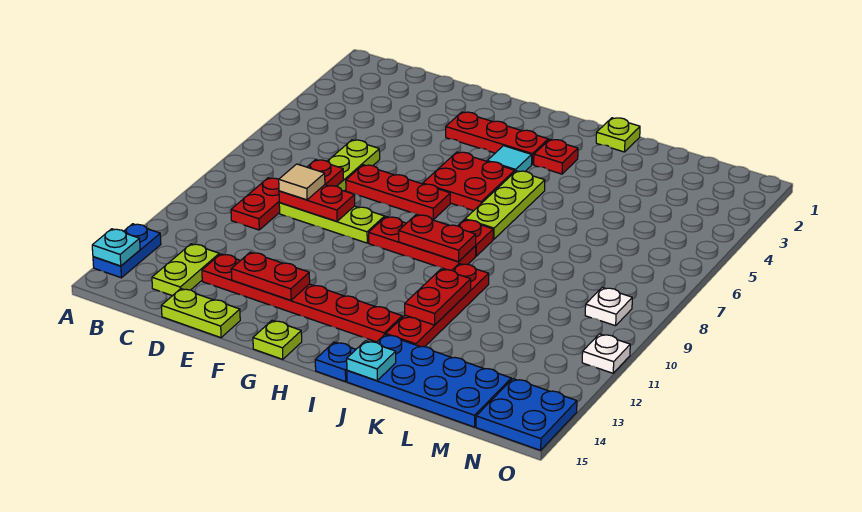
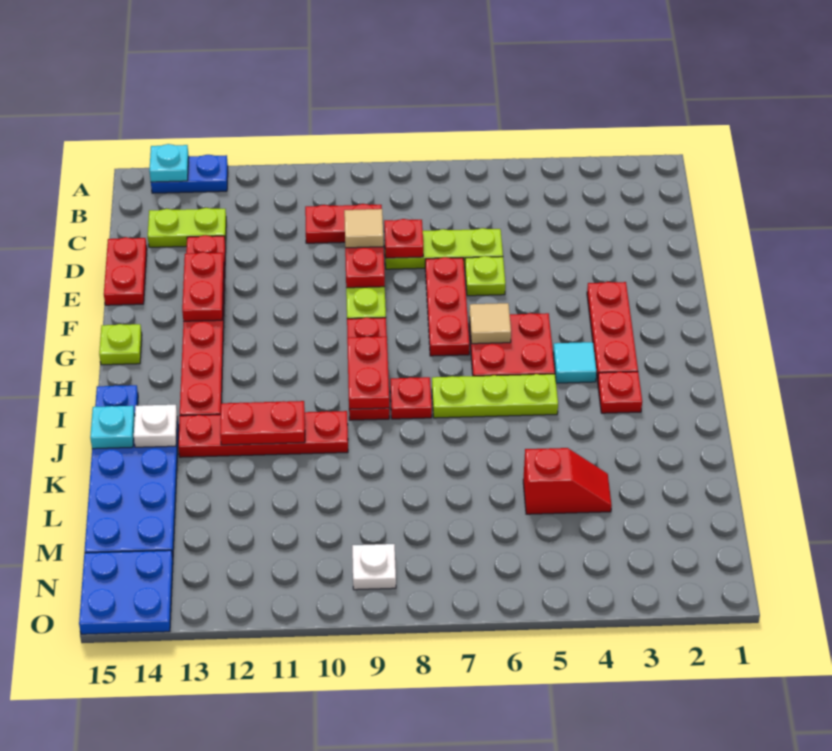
lime plate D15:E15 level 1 -> red plate D15:E15 level 1
none -> tan tile G6 level 2
lime plate J1 level 1 -> lime plate E6 level 1
none -> red slope L4:L5 level 1 top 5
white plate O11 level 1 -> white plate J14 level 2

